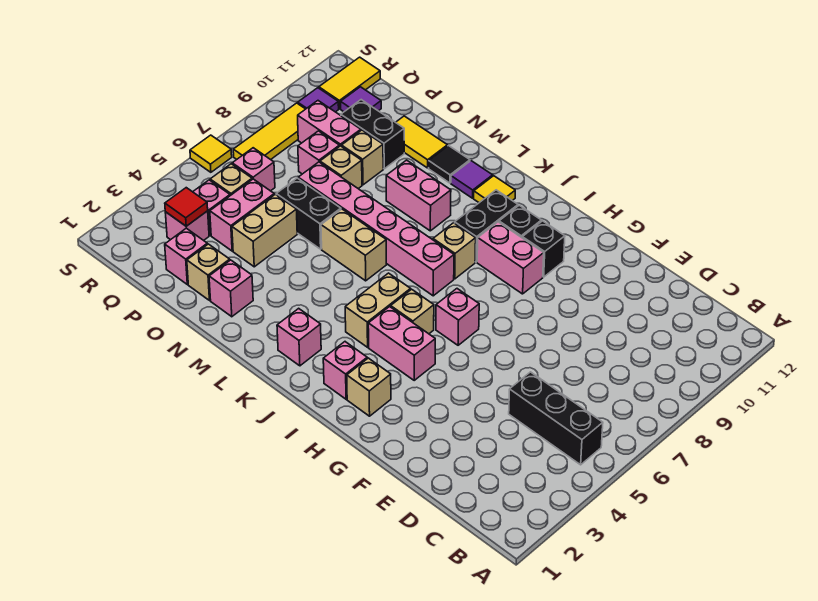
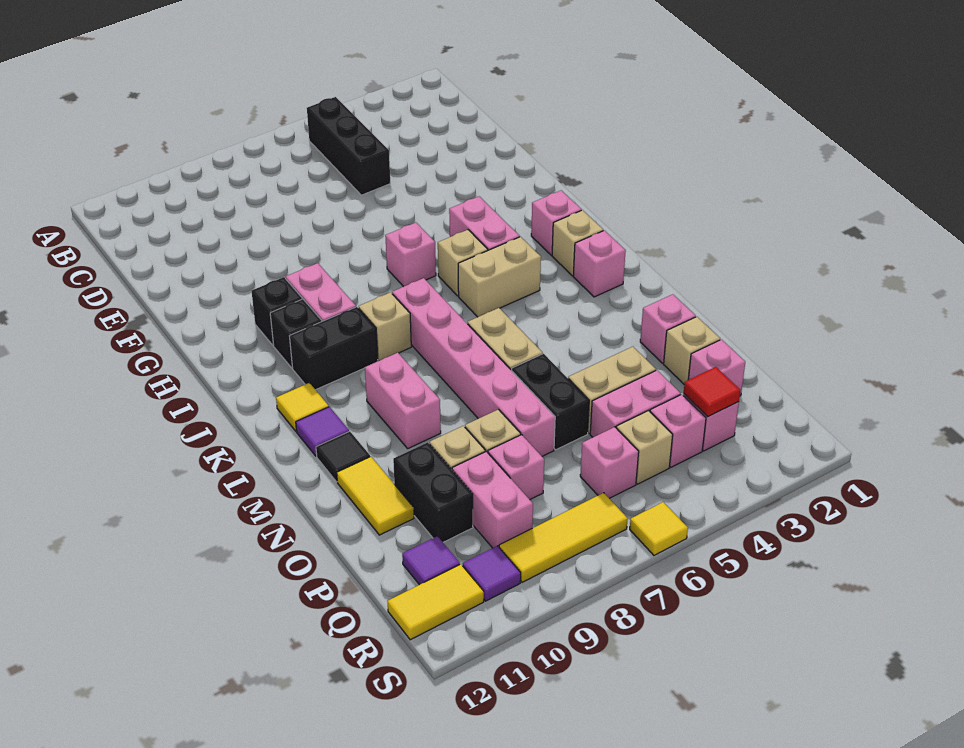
tan brick H2 level 1 -> tan brick J2 level 1

